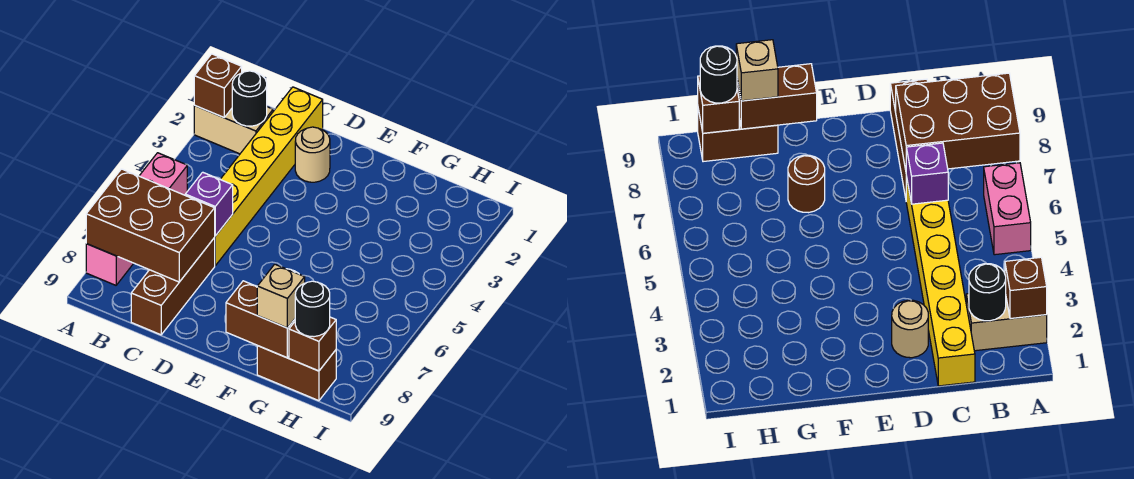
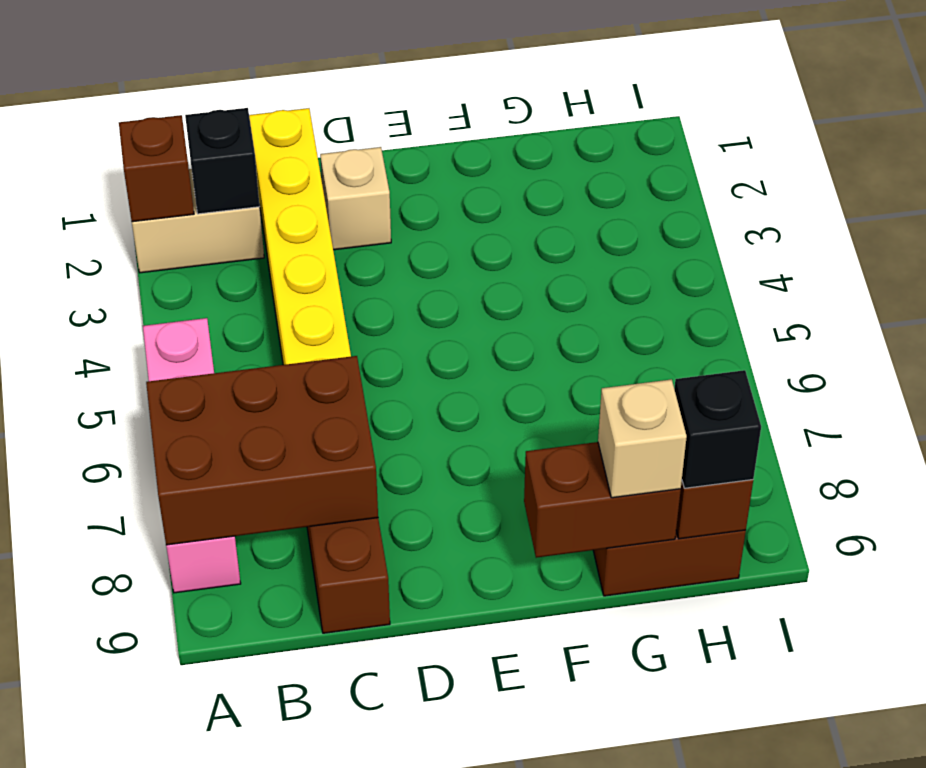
black round brick B2 level 2 -> black brick B2 level 2
purple brick C6 level 2 -> none
tan round brick D2 level 1 -> tan brick D2 level 1
brown round brick F7 level 1 -> none
black round brick H9 level 3 -> black brick H9 level 3

